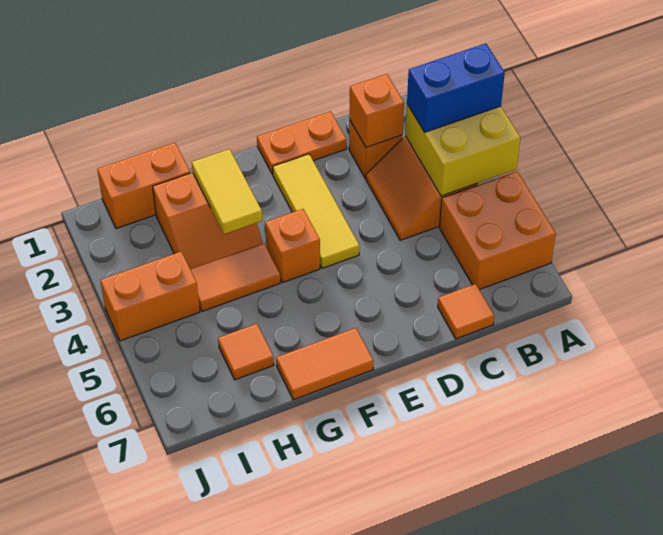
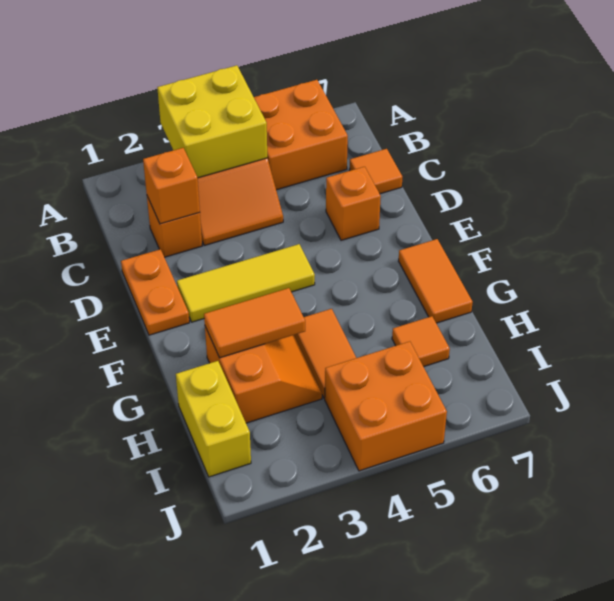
blue brick A3:B3 level 3 -> none
orange brick F4 level 1 -> orange brick D6 level 1
yellow tile G2:G3 level 2 -> orange tile G2:G3 level 2
orange brick H1:I1 level 1 -> yellow brick H1:I1 level 1
orange brick I4:J4 level 1 -> orange brick I4:J5 level 1

